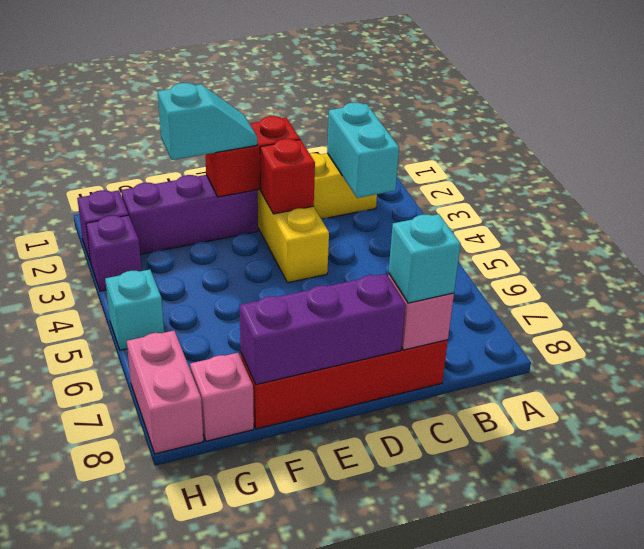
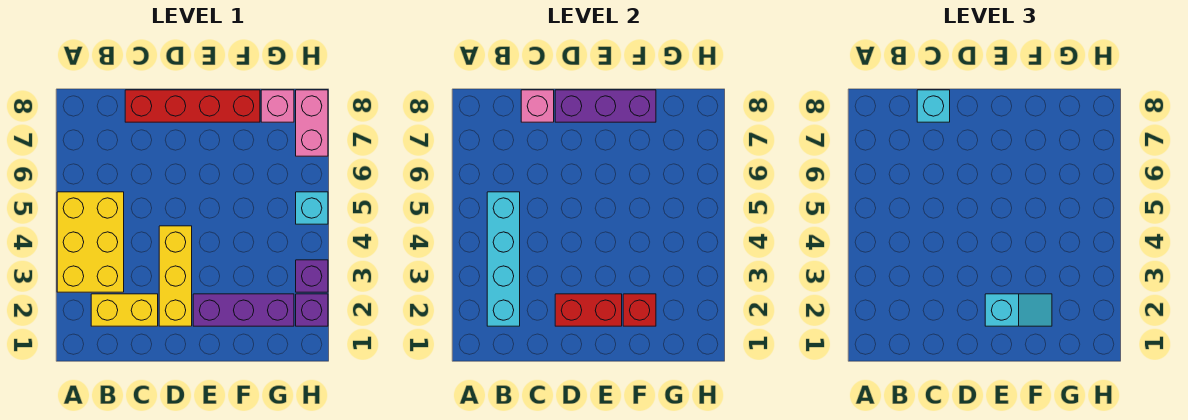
none -> yellow brick A3:B5 level 1
cyan brick B2:B3 level 2 -> cyan brick B2:B5 level 2
red brick D3 level 2 -> red brick F2 level 2
cyan slope E2:F2 level 3 top F -> cyan slope E2:F2 level 3 top E

